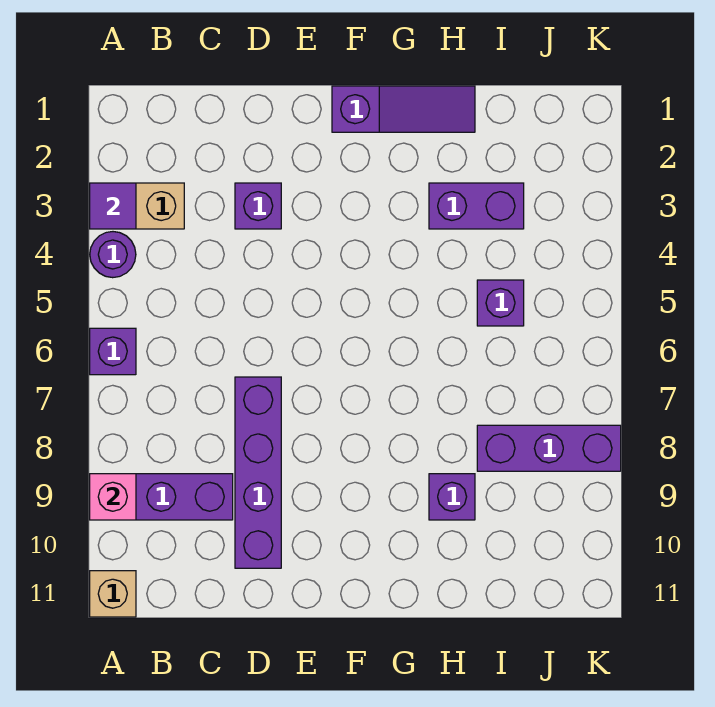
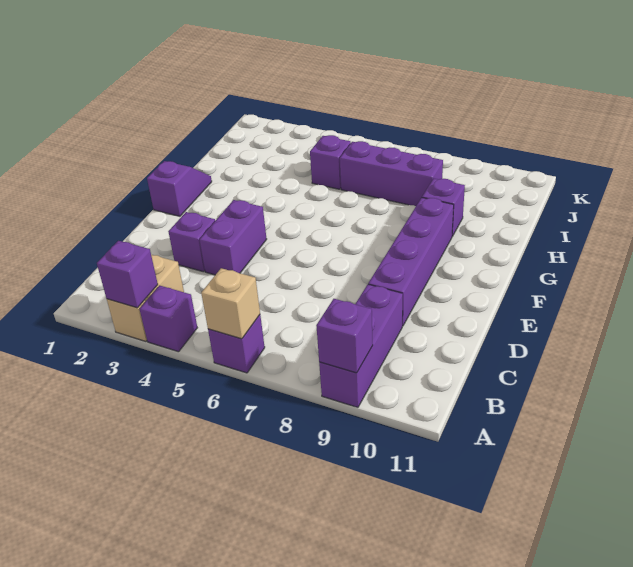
purple tile A3 level 2 -> purple brick A3 level 2
purple round brick A4 level 1 -> purple brick A4 level 1
pink brick A9 level 2 -> purple brick A9 level 2
tan brick A11 level 1 -> tan brick A6 level 2
purple brick D7:D10 level 1 -> purple brick D9:G9 level 1
purple slope F1:H1 level 1 top F -> purple slope F1:G1 level 1 top F
purple brick H3:I3 level 1 -> purple brick D4:E4 level 1
purple brick I8:K8 level 1 -> purple brick I6:I8 level 1

